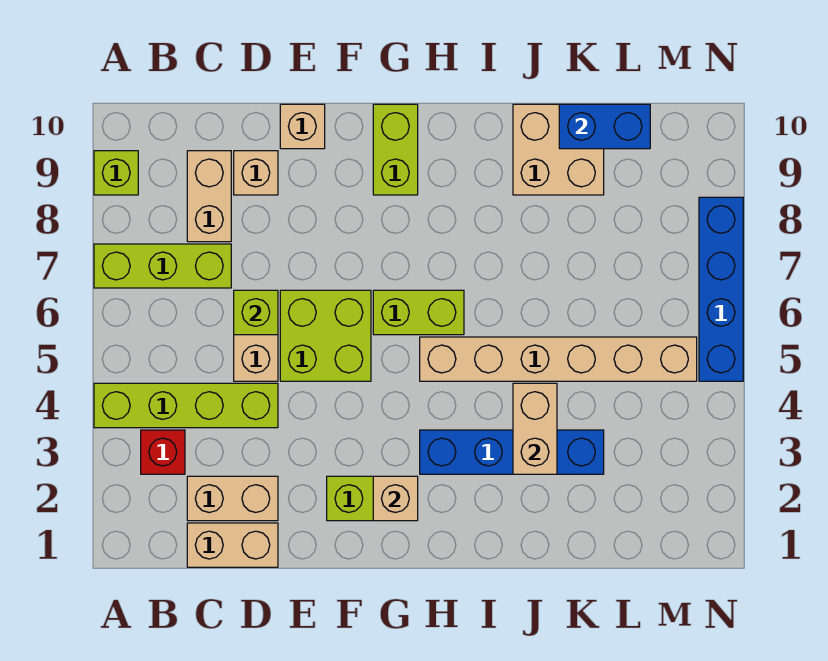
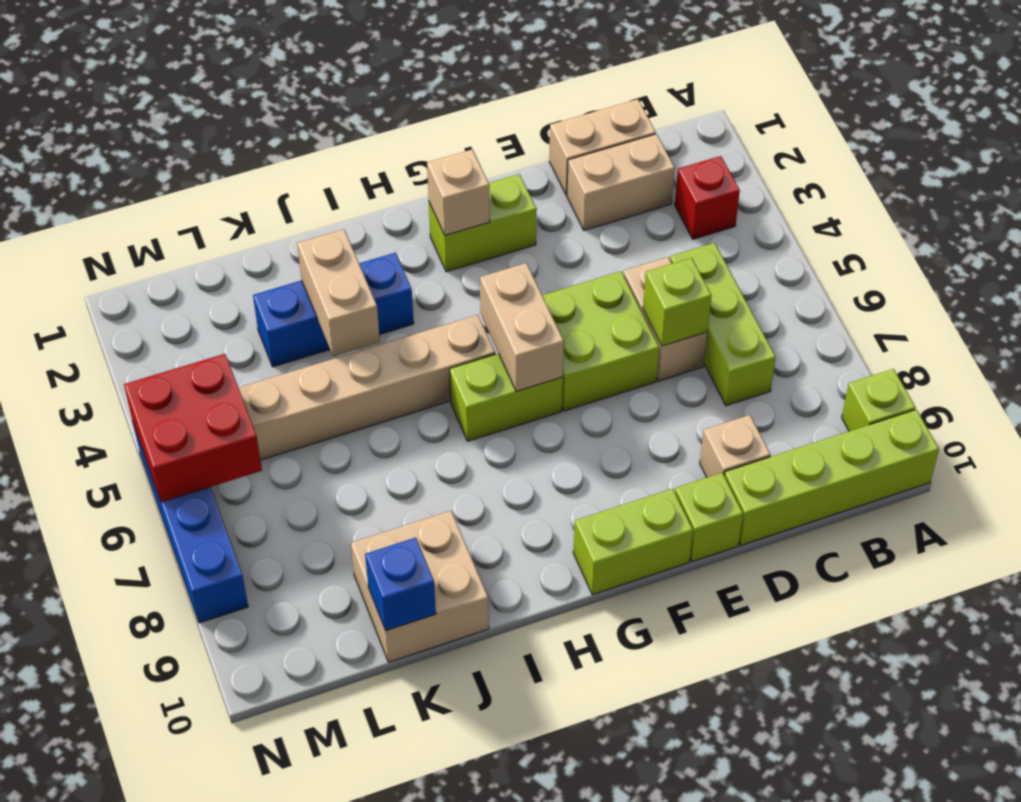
lime brick A4:D4 level 1 -> lime brick A10:D10 level 1
lime brick A7:C7 level 1 -> lime brick C5:C7 level 1
tan brick C8:C9 level 1 -> tan brick G5:G6 level 2
tan brick E10 level 1 -> lime brick E10 level 1
lime brick G9:G10 level 1 -> lime brick F10:G10 level 1
blue brick H3:K3 level 1 -> blue brick I3:K3 level 1
blue brick K10:L10 level 2 -> blue brick K10 level 2
none -> red brick M5:N6 level 2

